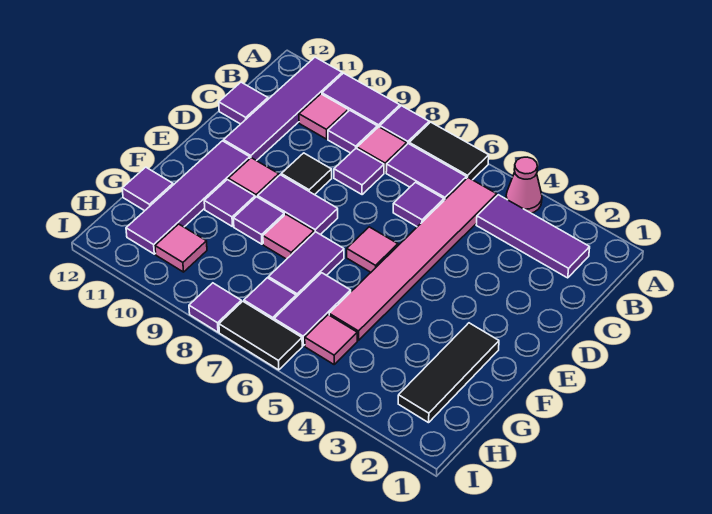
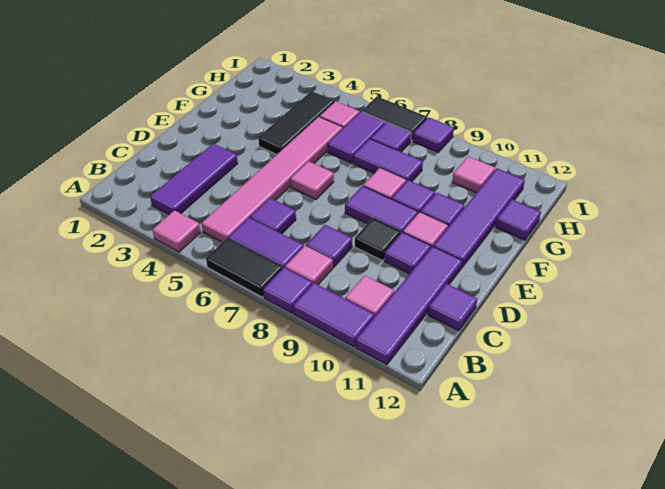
pink cone A4 level 1 -> pink tile A4 level 1
purple tile B2:B4 level 1 -> purple tile B3:D3 level 1
purple tile B9 level 1 -> purple tile D10 level 1
black tile F2:H2 level 1 -> black tile F4:H4 level 1
purple tile F7:G7 level 1 -> purple tile G7:G8 level 1

